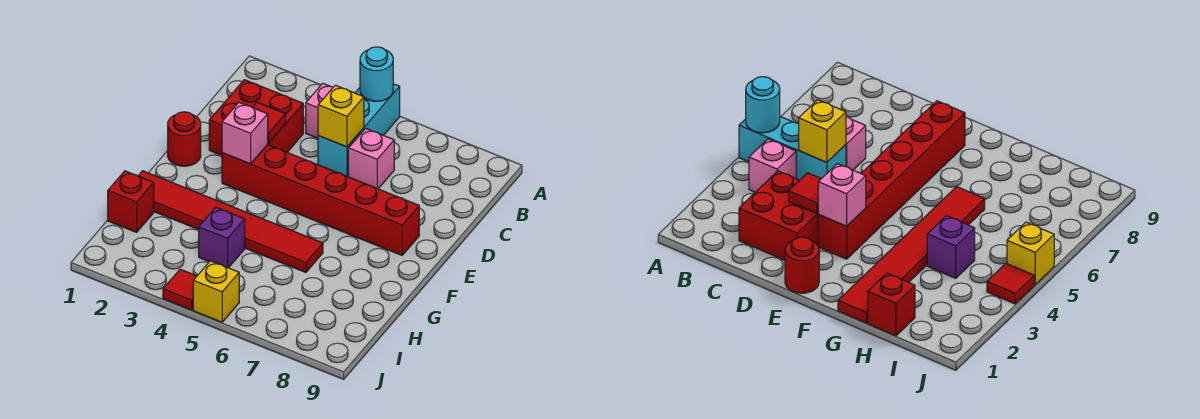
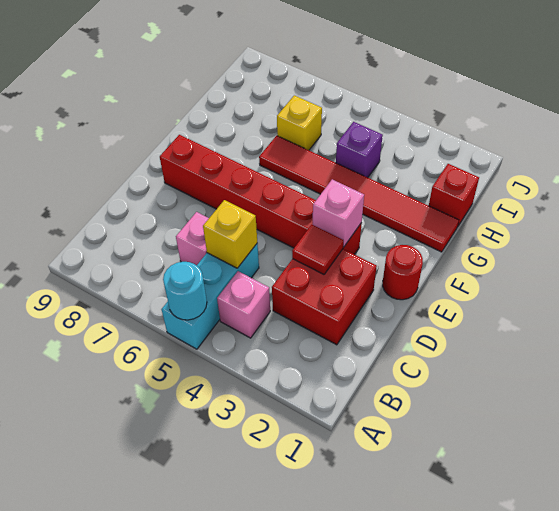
red tile J4 level 1 -> none
yellow brick J5 level 1 -> yellow brick H6 level 1

